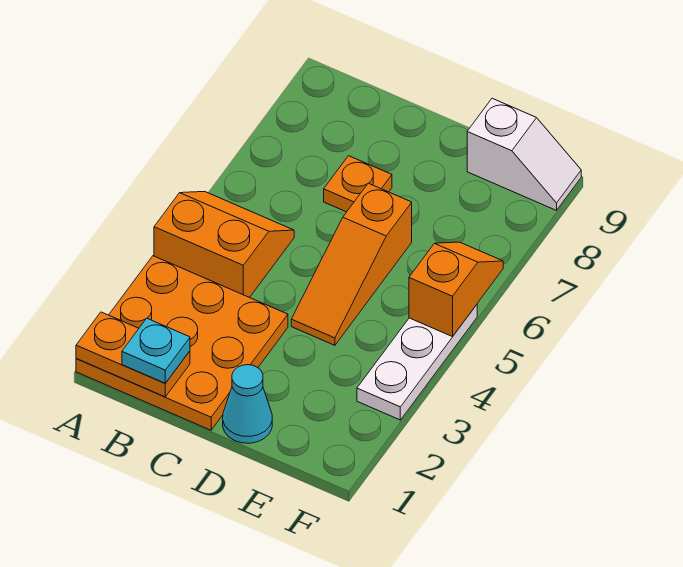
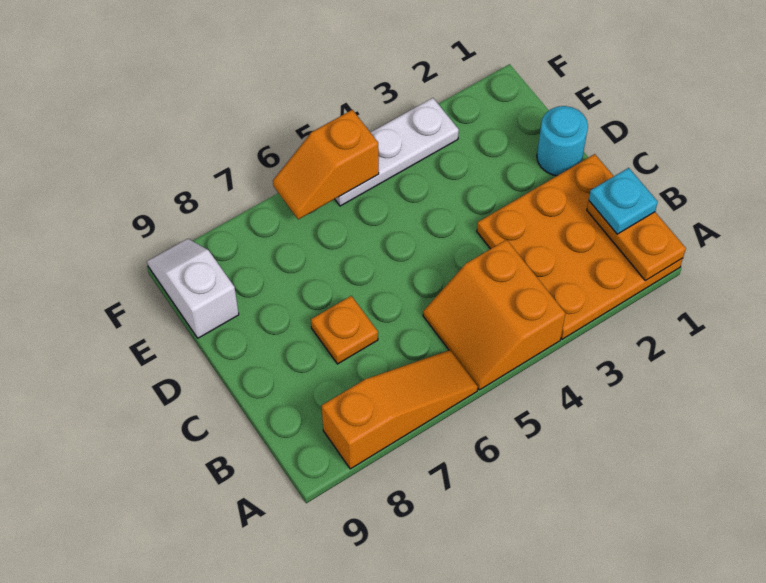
cyan cone D1 level 1 -> cyan round brick D1 level 1
orange slope D4:D6 level 1 top 6 -> orange slope A6:A8 level 1 top 8

